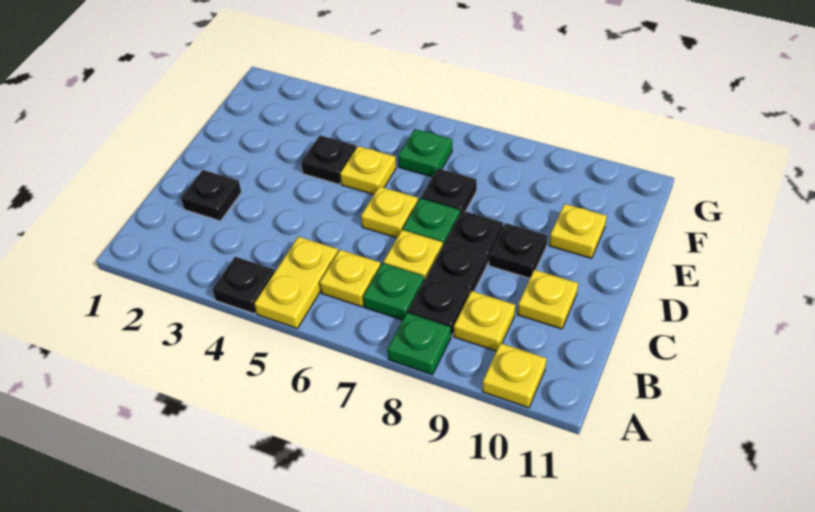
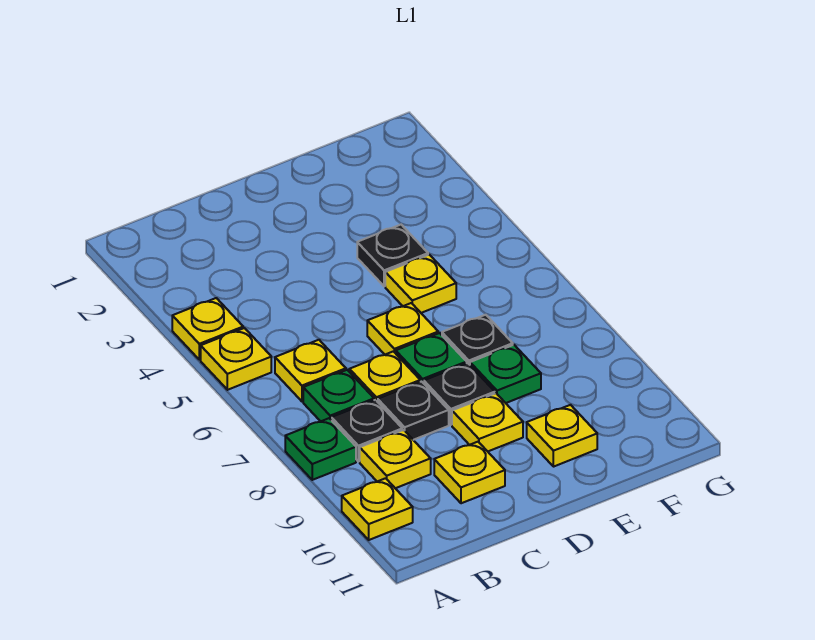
black plate A4 level 1 -> yellow plate A4 level 1
yellow plate A5:B5 level 1 -> yellow plate A5 level 1
black plate C2 level 1 -> none
black plate D9 level 1 -> yellow plate D9 level 1
green plate F6 level 1 -> green plate E8 level 1

